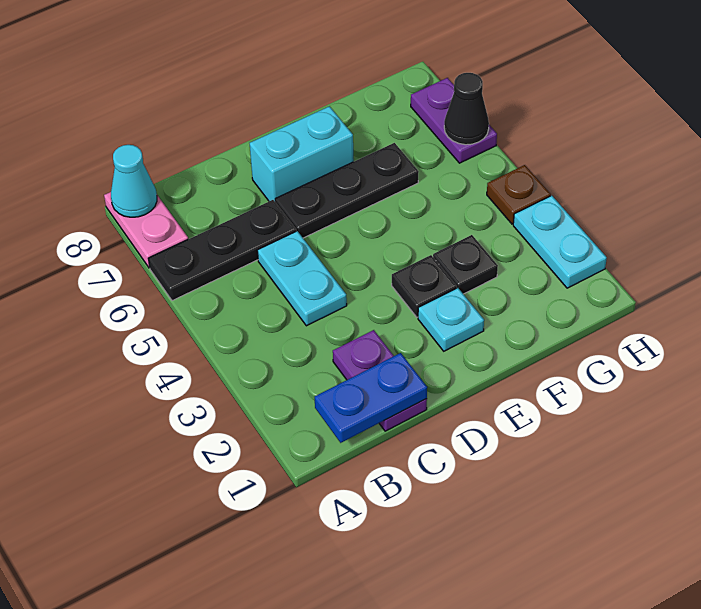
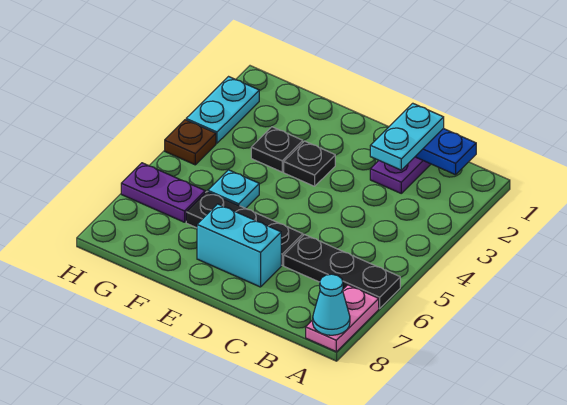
cyan plate C4:C5 level 1 -> cyan plate C1:C2 level 3
cyan plate E2 level 1 -> cyan plate F5 level 1
purple plate H6:H7 level 1 -> purple plate G6:H6 level 1
black cone H6 level 2 -> none

